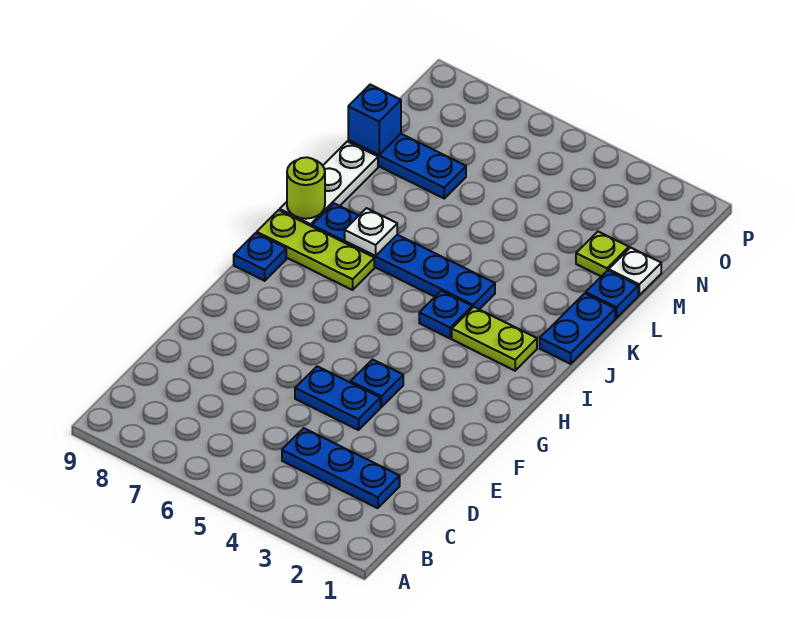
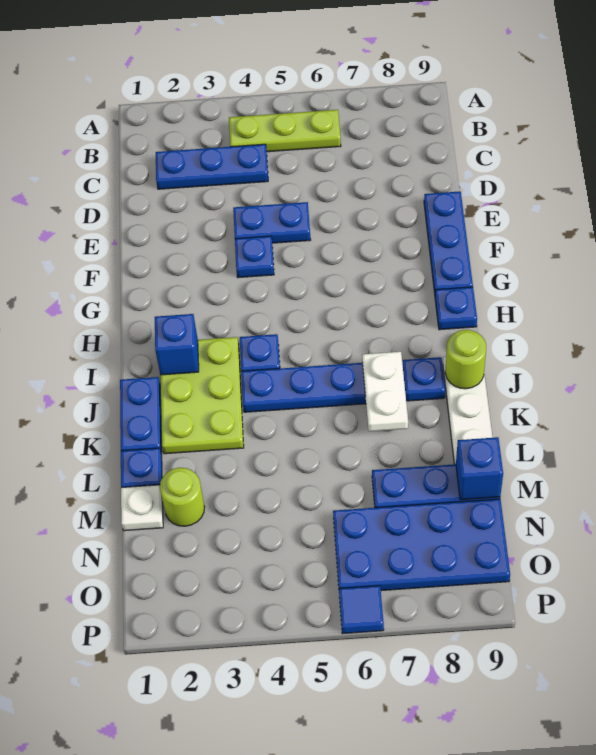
none -> blue plate E9:G9 level 1
lime plate I2:I3 level 1 -> lime plate I2:K3 level 1
none -> blue brick I2 level 2
lime plate I7:I9 level 1 -> lime plate B4:B6 level 1
white plate J7 level 2 -> white plate J7:K7 level 2
lime plate M2 level 1 -> lime round brick M2 level 1
none -> blue plate N6:O9 level 1
none -> blue tile P6 level 1

